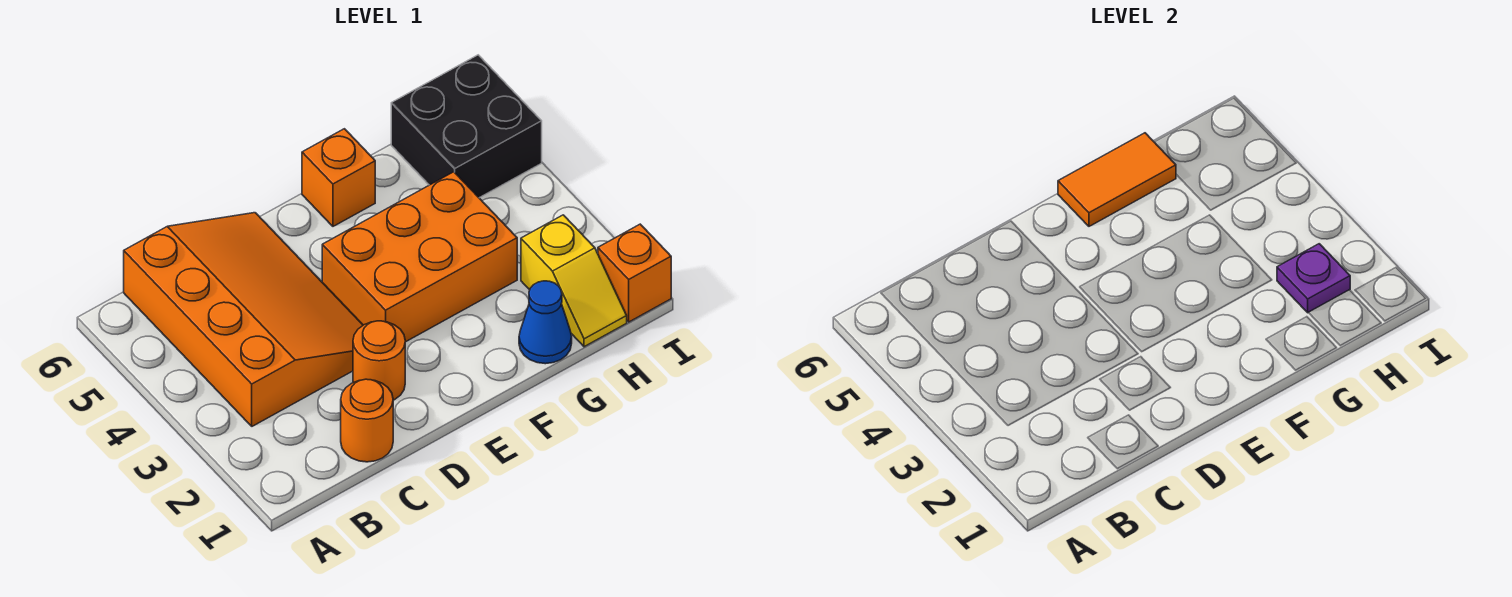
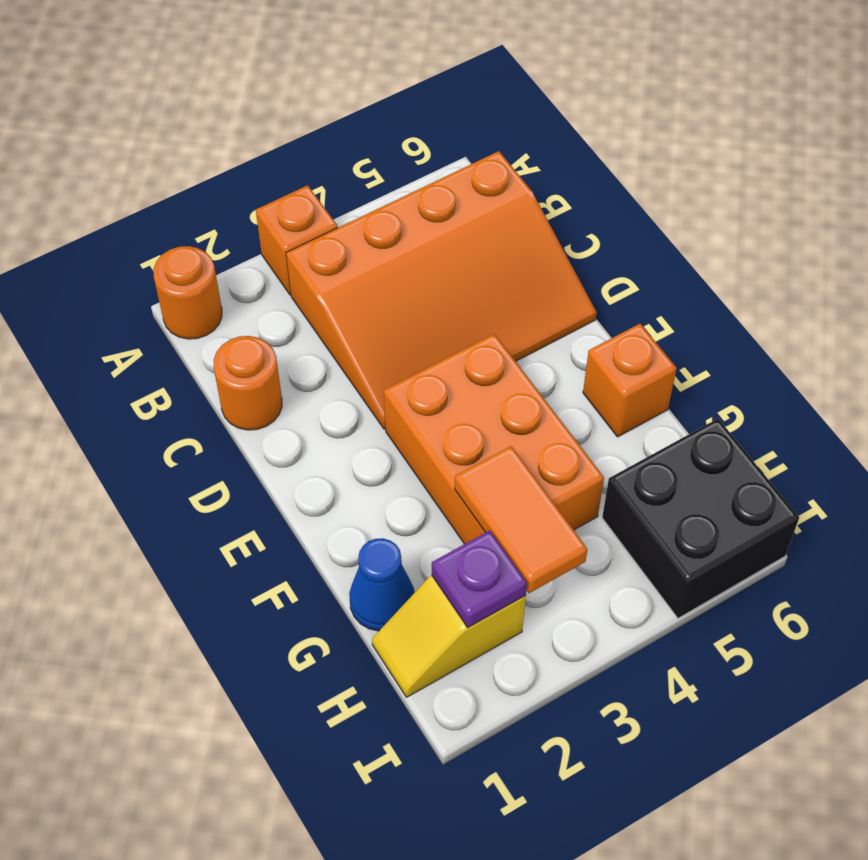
orange round brick D2 level 1 -> orange round brick A1 level 1
orange tile F6:G6 level 2 -> orange tile G3:H3 level 2
orange brick I1 level 1 -> orange brick A3 level 1

